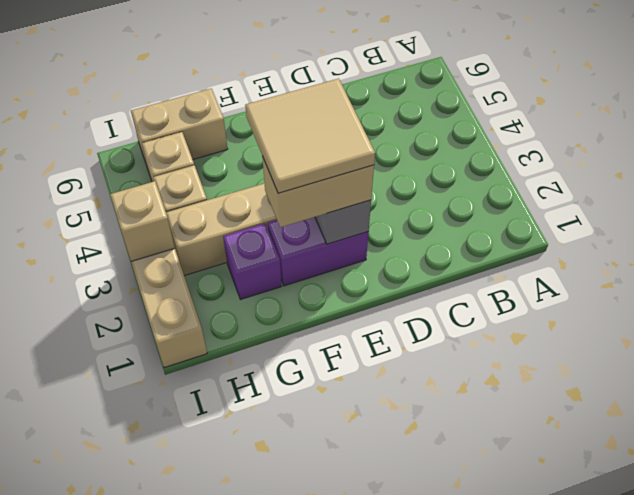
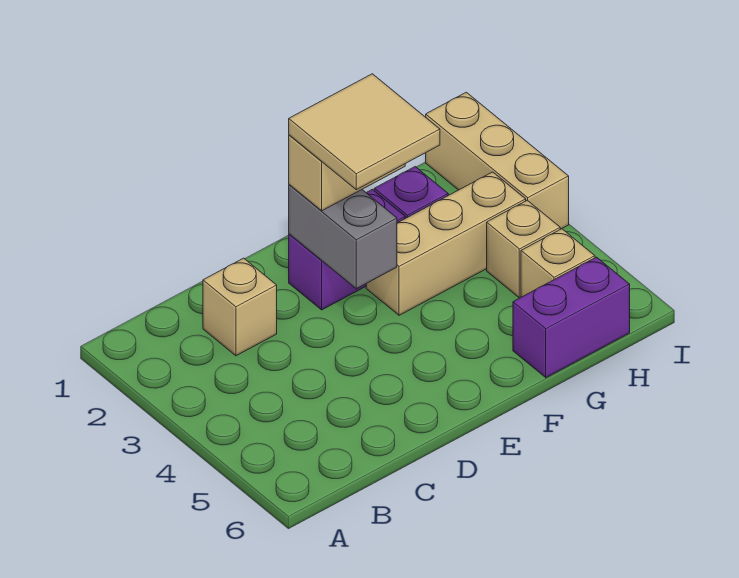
tan brick G6:H6 level 1 -> purple brick G6:H6 level 1
tan brick I3 level 2 -> tan brick C2 level 1

